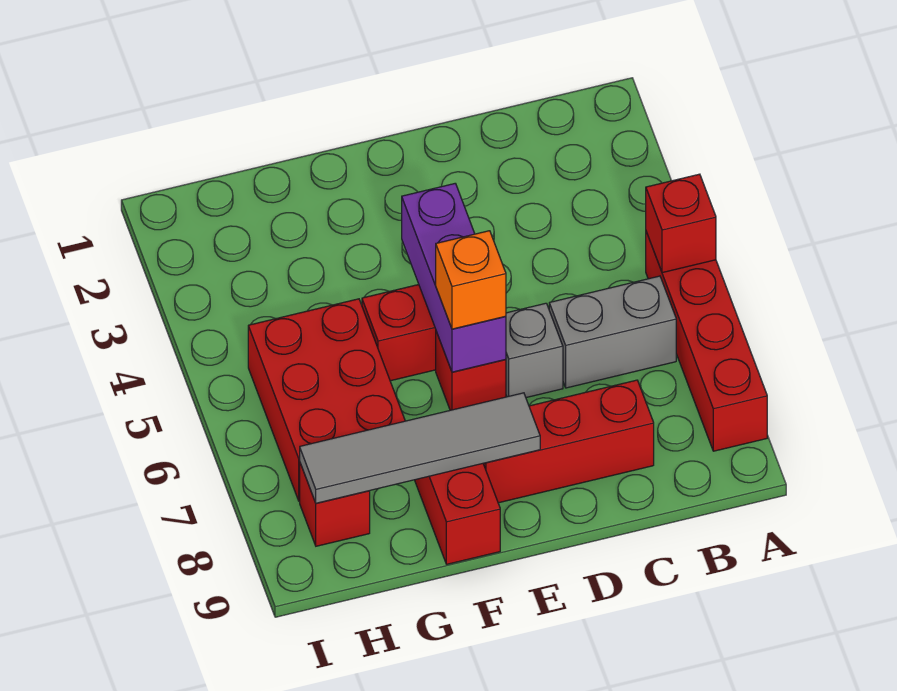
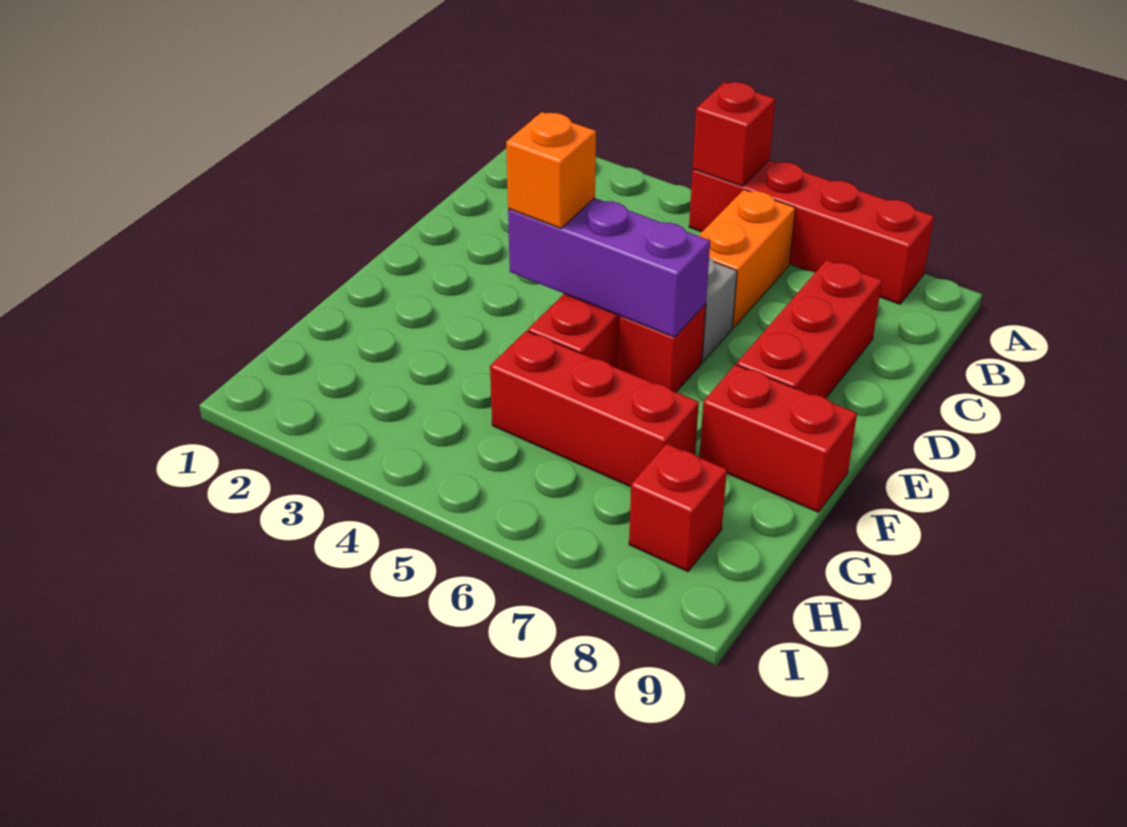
grey brick B6:C6 level 1 -> orange brick B6:C6 level 1
orange brick E6 level 3 -> orange brick E4 level 3
grey tile E8:H8 level 2 -> none
red brick G5:H7 level 1 -> red brick G5:G7 level 1

